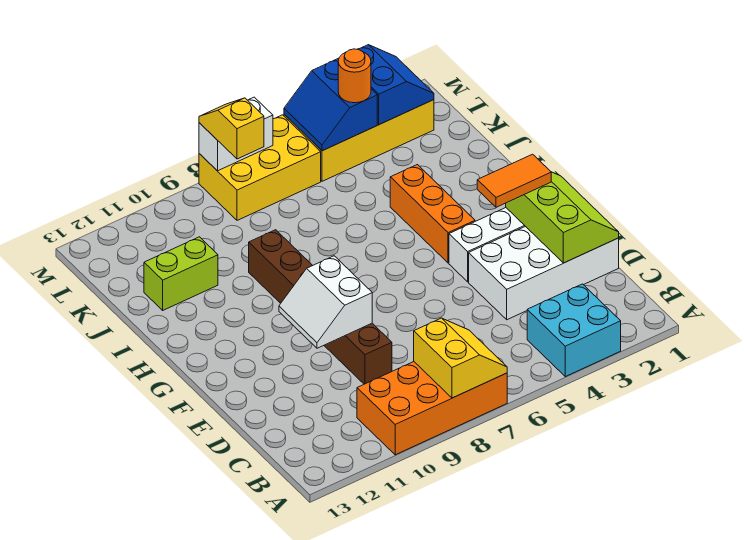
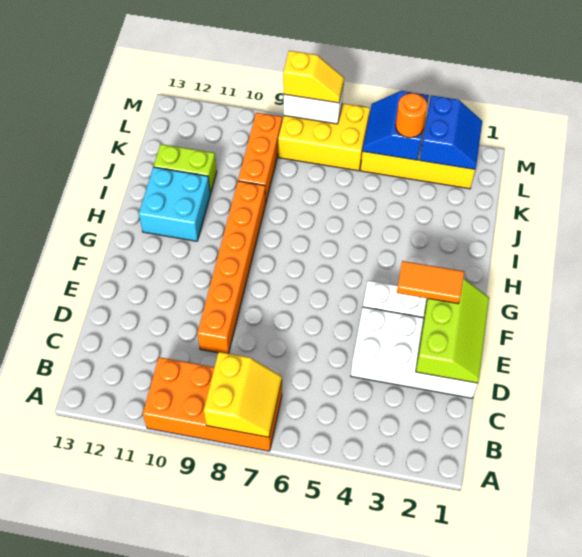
cyan brick A3:B4 level 1 -> cyan brick H11:I12 level 1
brown brick D9:I9 level 1 -> orange brick D9:I9 level 1
white slope E9:F10 level 2 top 9 -> none
orange brick G4:I4 level 1 -> orange brick J9:L9 level 1
yellow slope L8:M8 level 3 top L -> yellow slope M7:M8 level 3 top 8

